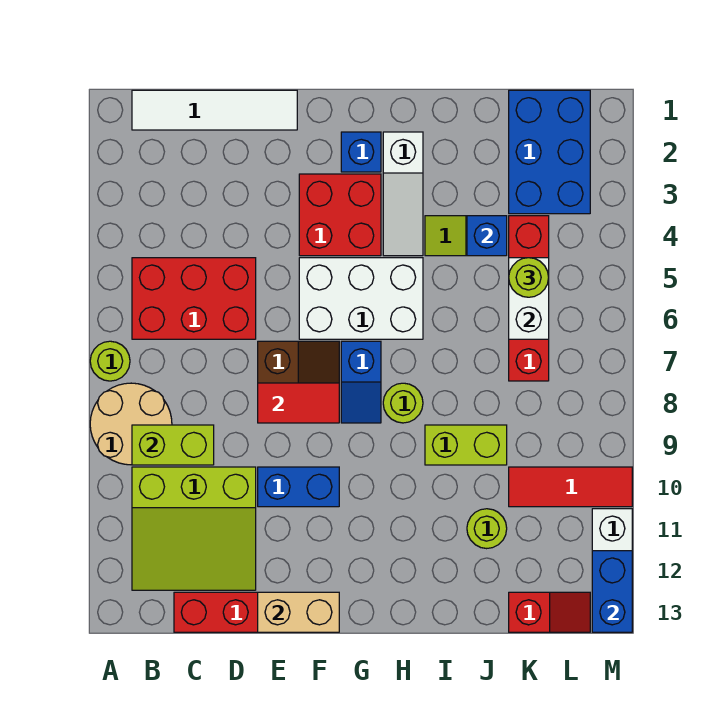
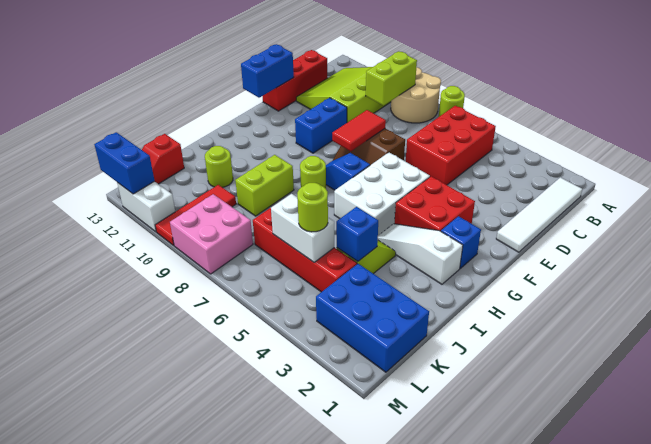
tan brick E13:F13 level 2 -> blue brick E13:F13 level 2
none -> pink brick L8:M9 level 1

